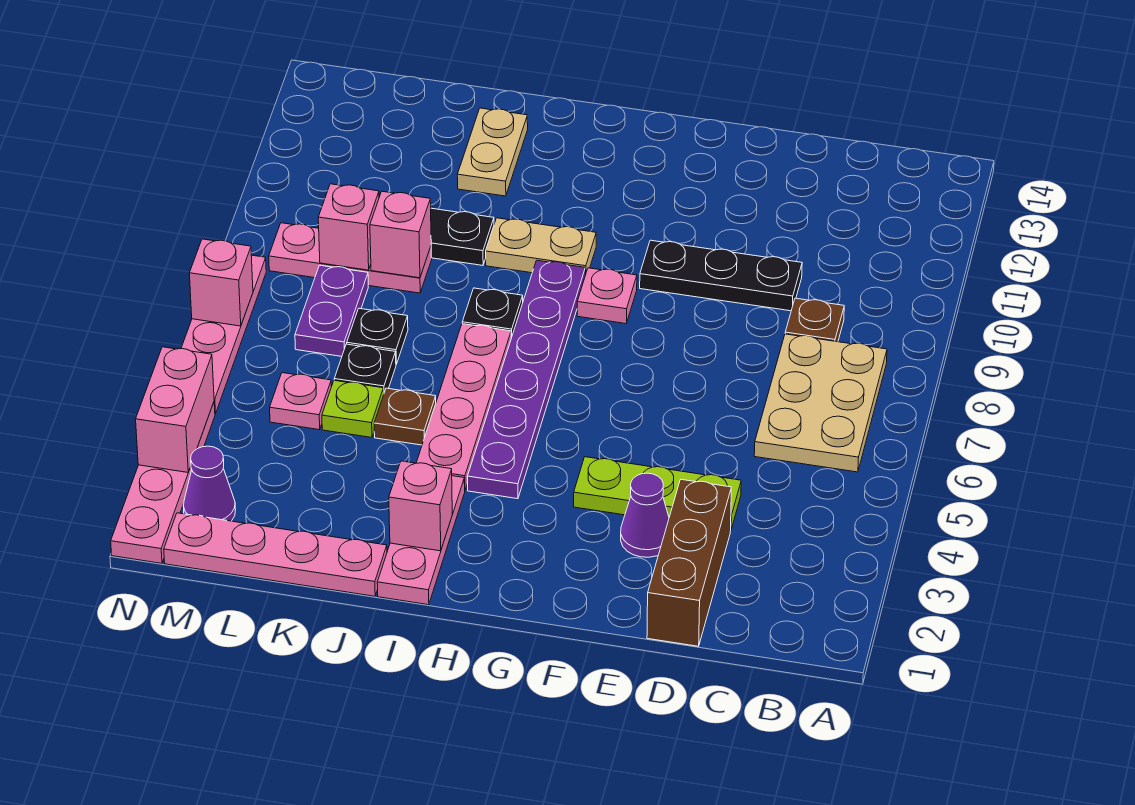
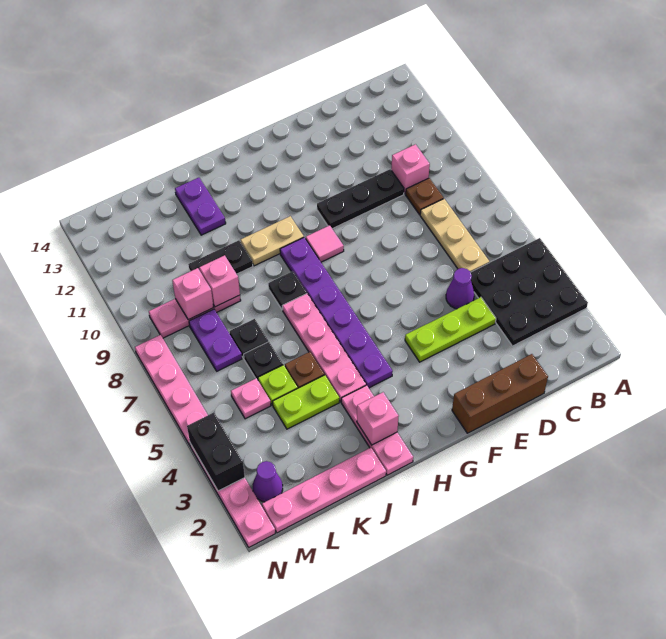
none -> black plate A3:C5 level 1
tan plate B6:C8 level 1 -> tan plate C6:C8 level 1
brown brick D1:D3 level 1 -> brown brick D1:F1 level 1
purple cone E3 level 1 -> purple cone D5 level 1
pink plate G9 level 1 -> pink tile G9 level 1
none -> lime plate J4:K4 level 1
tan plate J12:J13 level 1 -> purple plate J12:J13 level 1
pink brick N3:N4 level 2 -> black brick N3:N4 level 2
pink brick N7 level 2 -> pink brick C10 level 1

